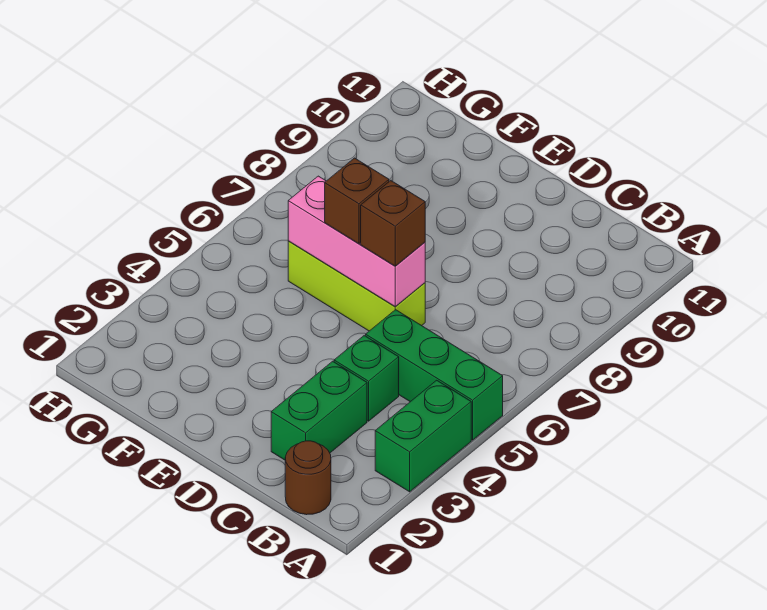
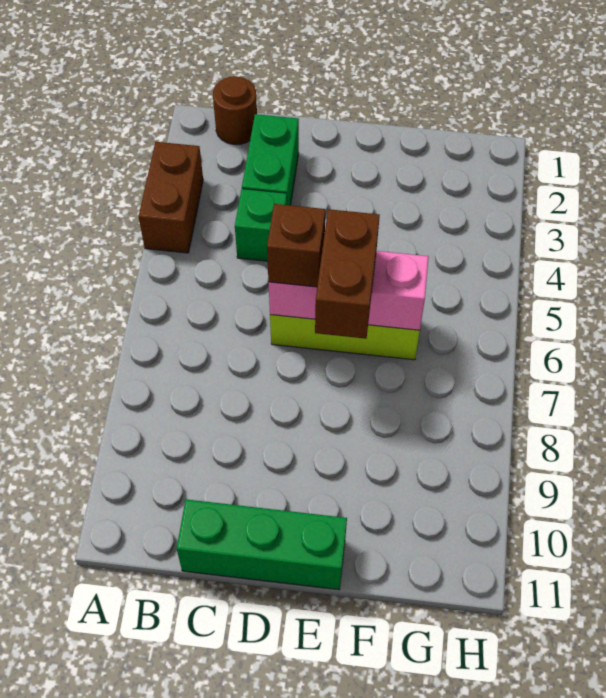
green brick A3:A4 level 1 -> brown brick A3:A4 level 1
green brick A5:C5 level 1 -> green brick C11:E11 level 1
brown brick E6 level 3 -> brown brick E6:E7 level 3

